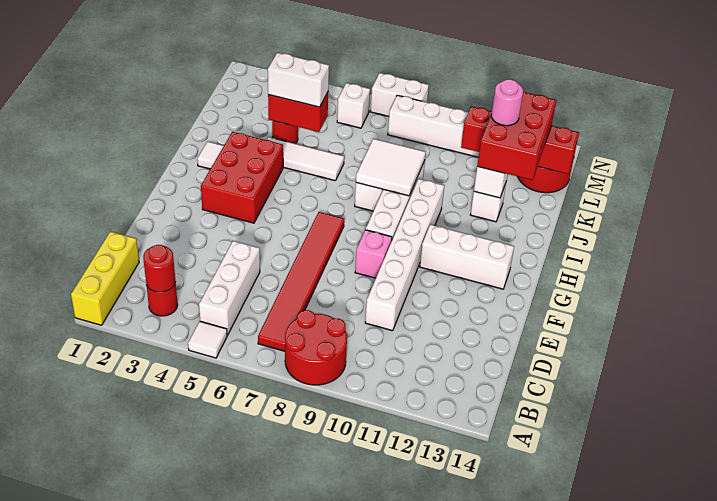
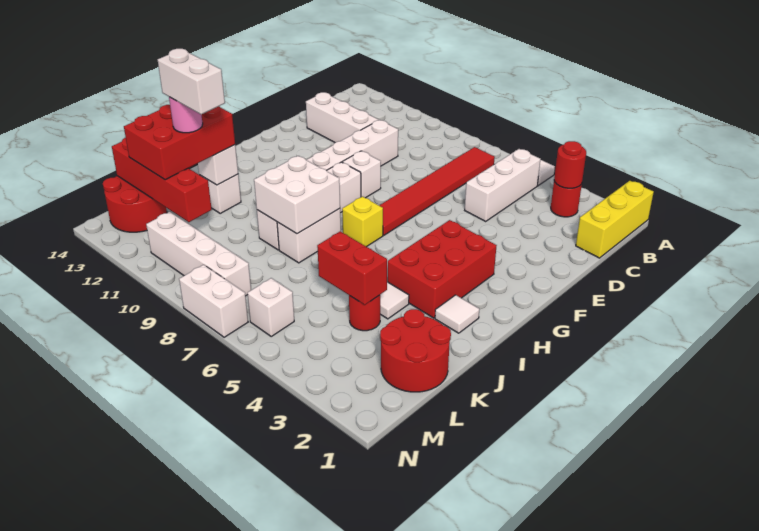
red round brick A8:B9 level 1 -> red round brick K1:L2 level 1
pink brick F9 level 1 -> white brick F9 level 1
white brick G11:G13 level 1 -> white brick D11:D13 level 1
none -> yellow brick H7 level 1
white tile I8:J9 level 2 -> white brick I8:J9 level 2
white brick K4:K5 level 3 -> white brick K11:K12 level 5

